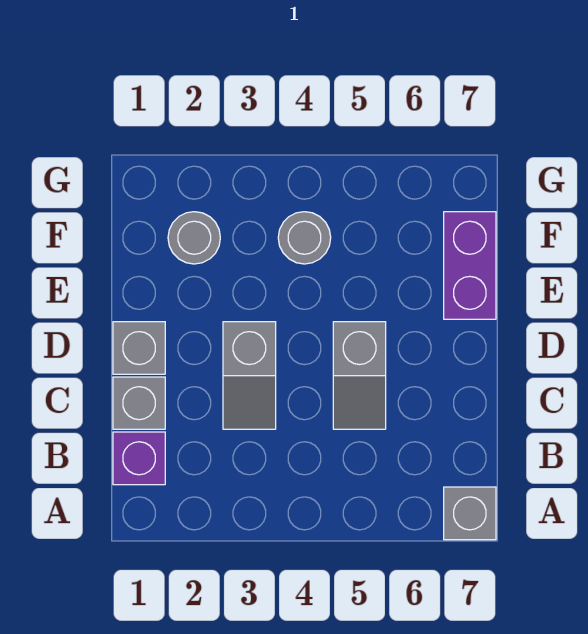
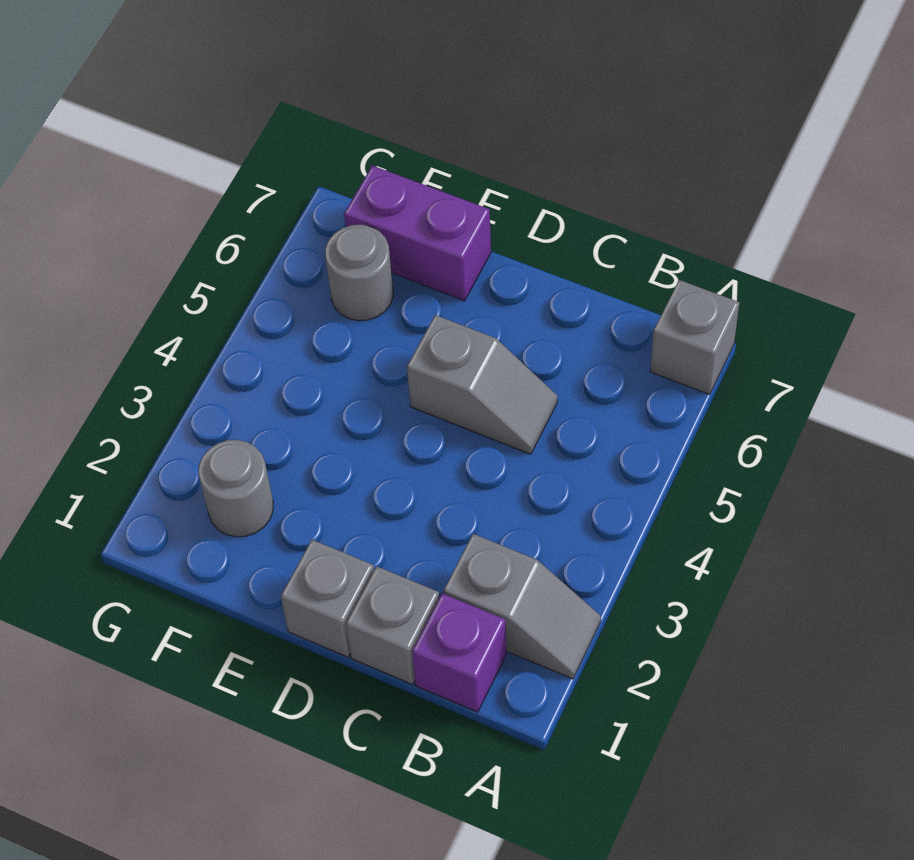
grey slope C3:D3 level 1 top D -> grey slope A2:B2 level 1 top B
grey round brick F4 level 1 -> grey round brick F6 level 1

